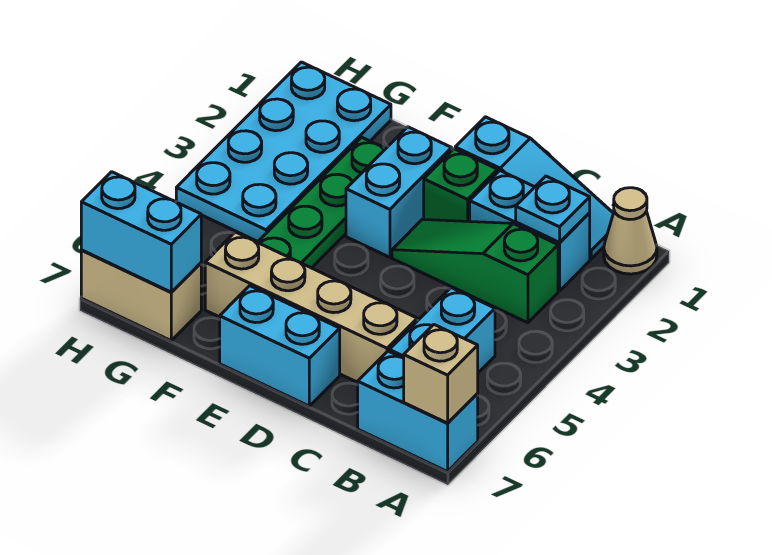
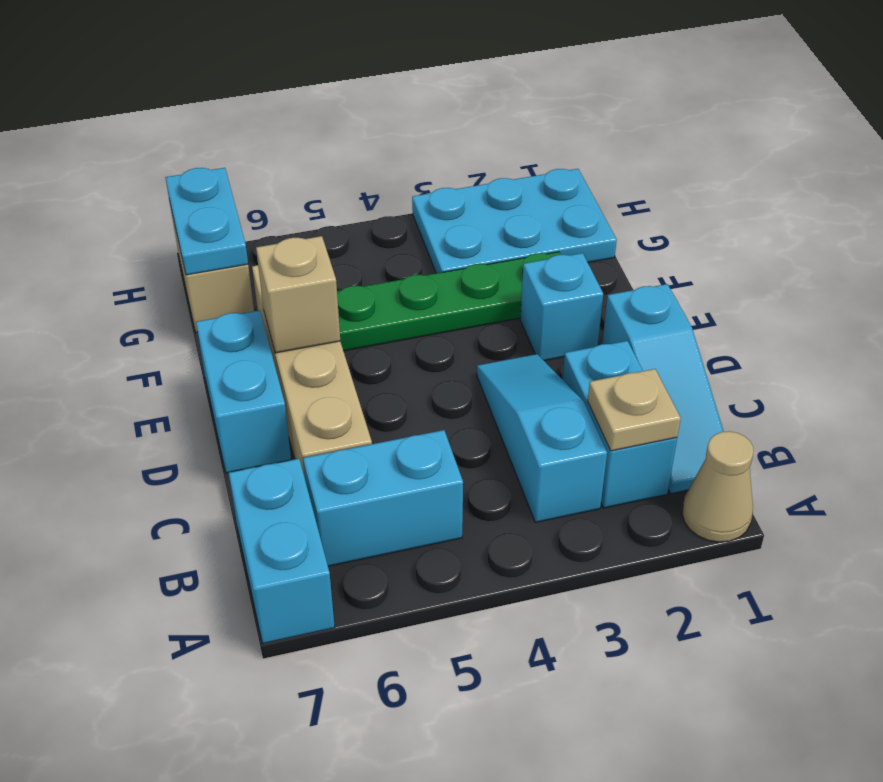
tan brick A7 level 2 -> tan brick E6 level 2
cyan plate B2 level 2 -> tan plate B2 level 2
green slope B3:D3 level 1 top B -> cyan slope B3:D3 level 1 top B
green brick D2 level 1 -> none
cyan brick E2:E3 level 1 -> cyan brick E2 level 1
cyan plate G1:H4 level 1 -> cyan plate G1:H3 level 1
cyan brick G7:H7 level 2 -> cyan plate G7:H7 level 2

